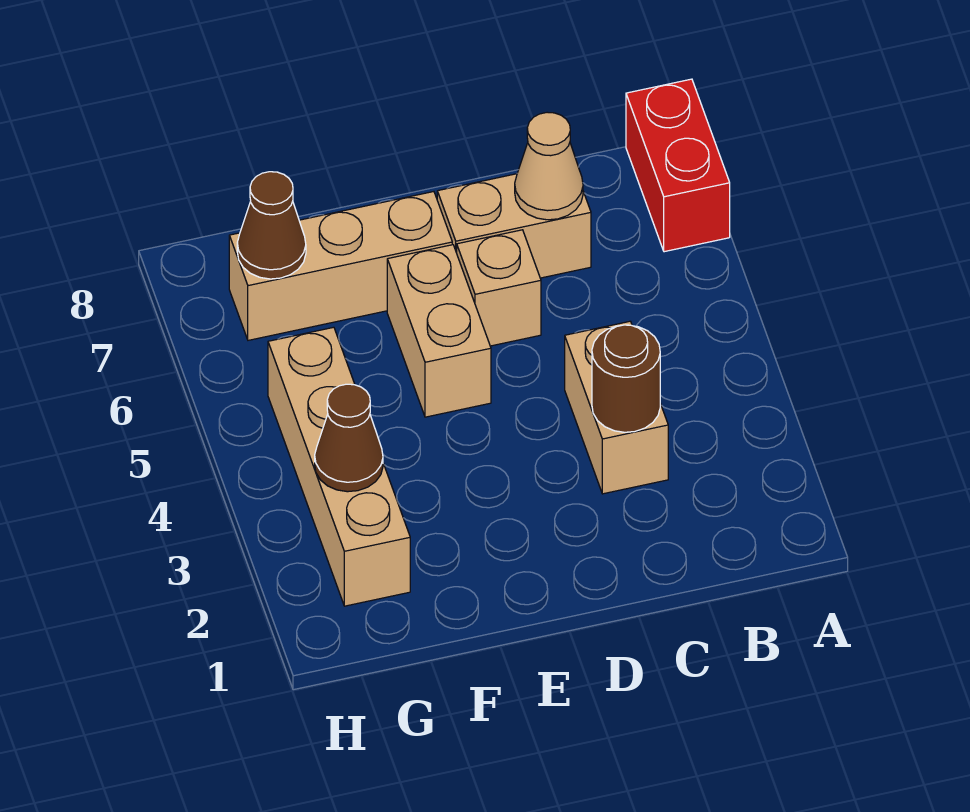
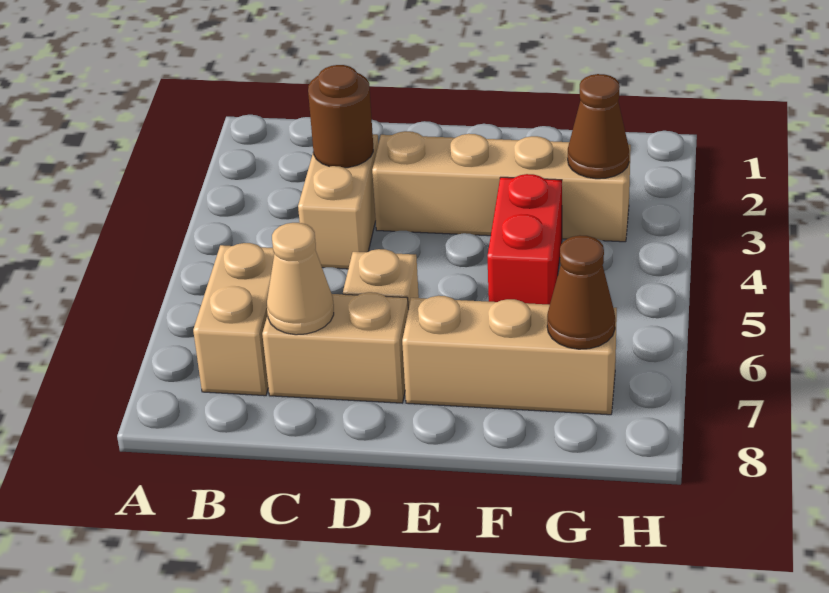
red brick A7:A8 level 1 -> red brick F4:F5 level 1
tan brick E5:E6 level 1 -> tan brick B6:B7 level 1
tan brick G2:G5 level 1 -> tan brick D3:G3 level 1

